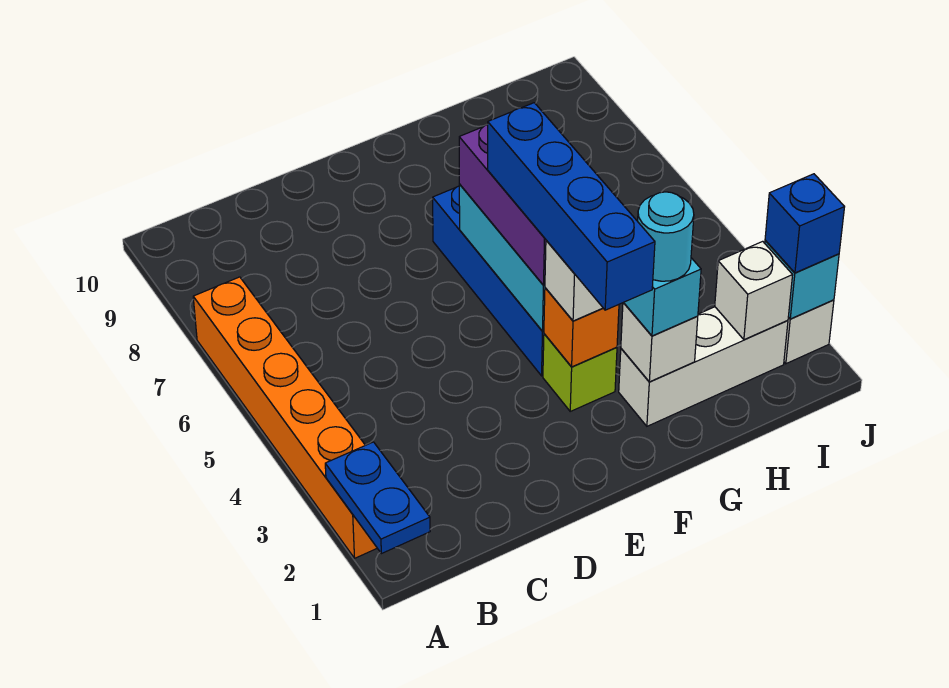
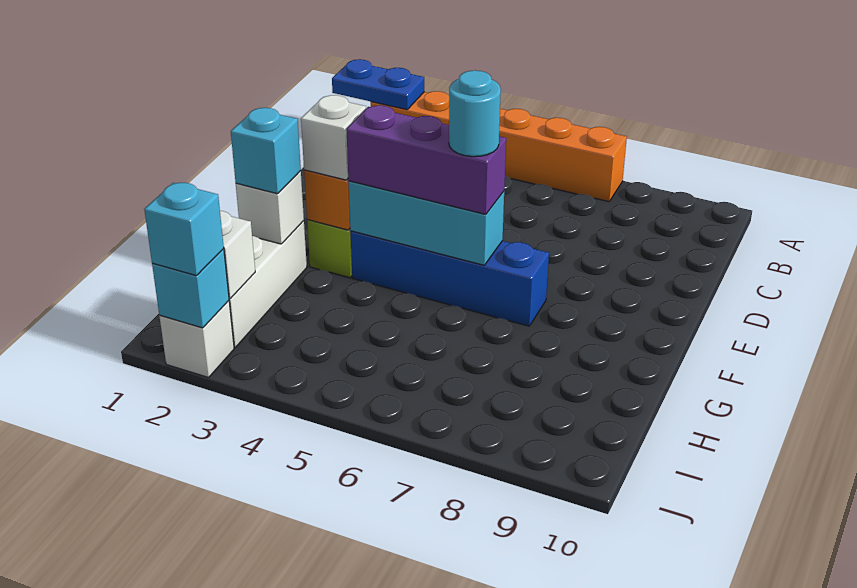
blue brick F2:F5 level 4 -> none
cyan round brick G2 level 4 -> cyan round brick F6 level 4
blue brick J2 level 3 -> cyan brick J2 level 3

